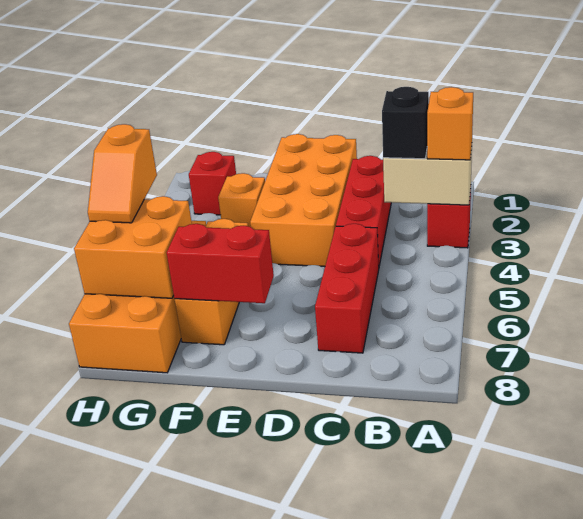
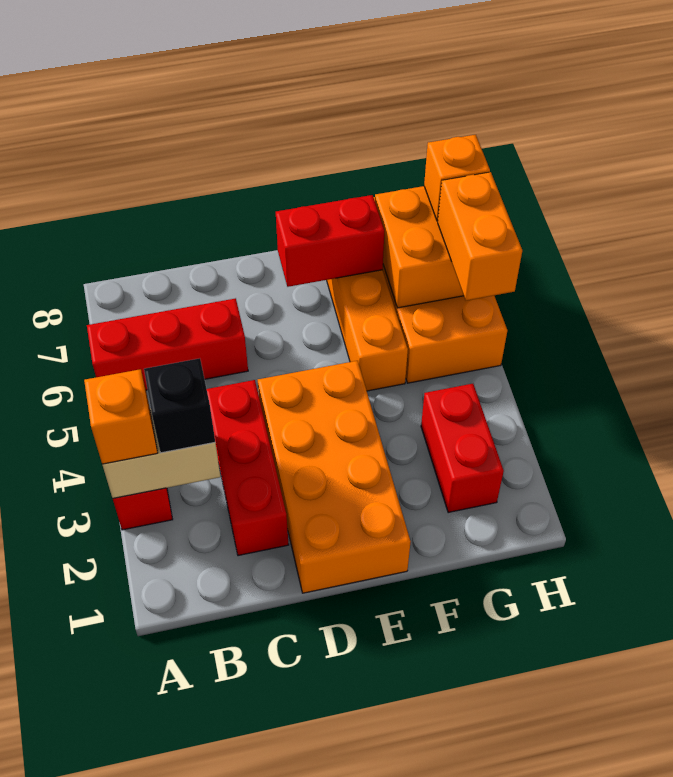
red brick C5:C7 level 1 -> red brick A6:C6 level 1
orange brick F3 level 1 -> orange brick H7 level 3
red brick G2 level 1 -> red brick G2:G3 level 1
orange slope H5:H6 level 3 top 5 -> orange brick H5:H6 level 3

